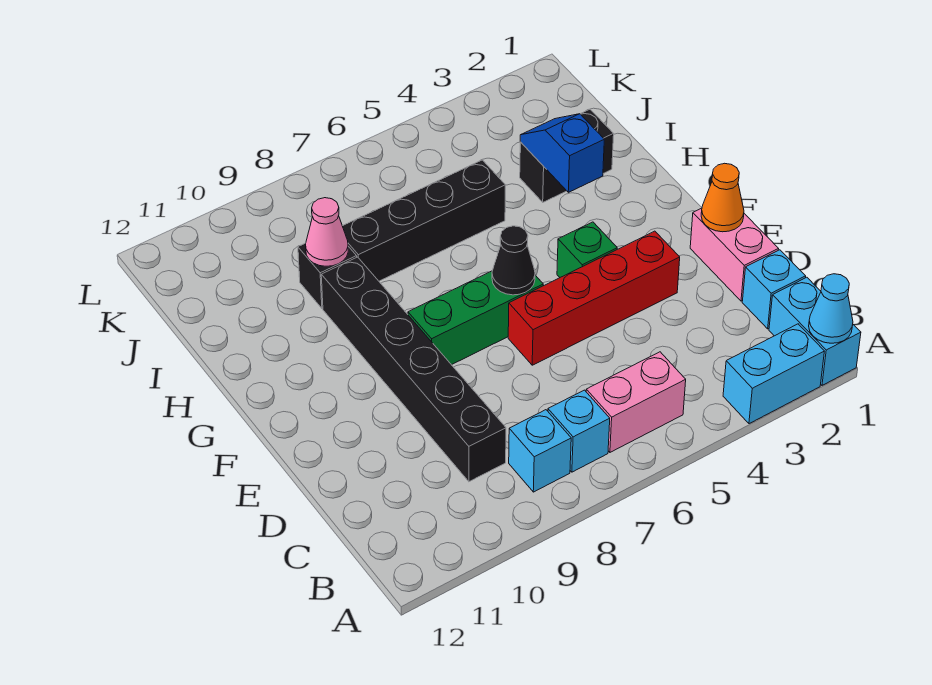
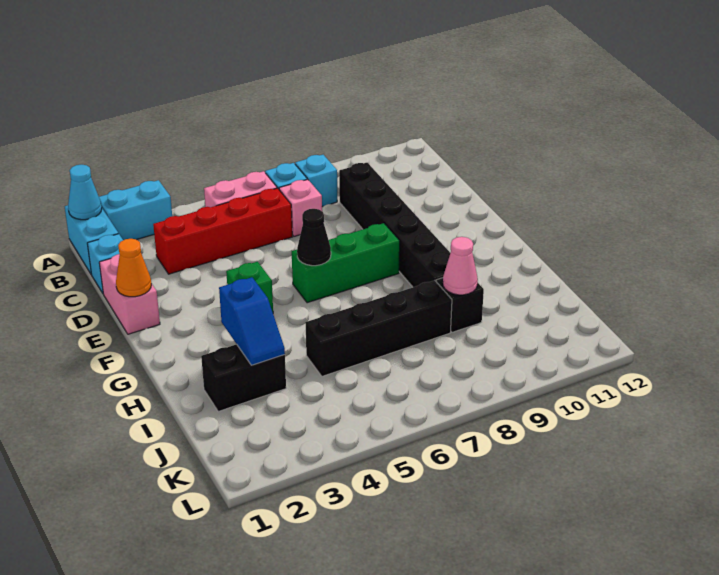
none -> pink brick C7 level 1
red brick E3:E6 level 1 -> red brick C3:C6 level 1

